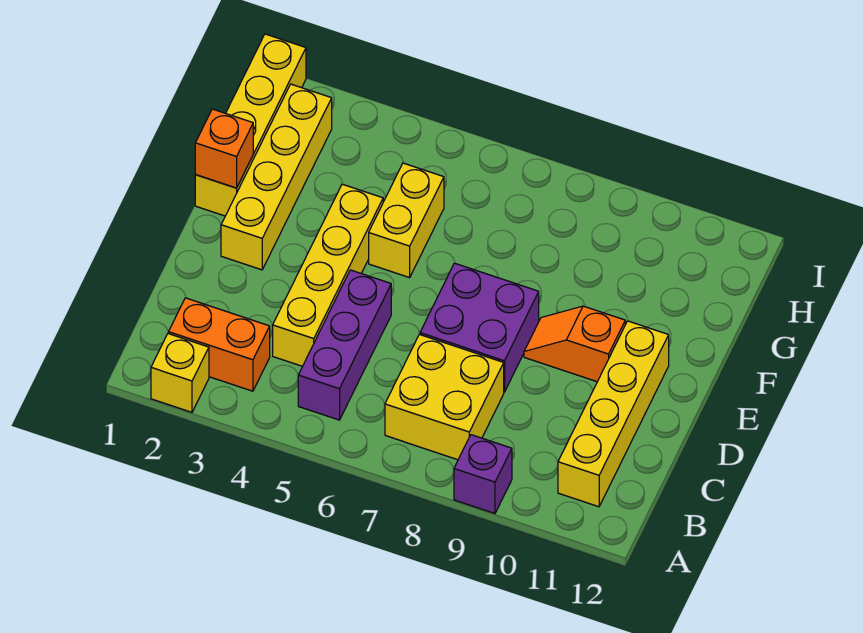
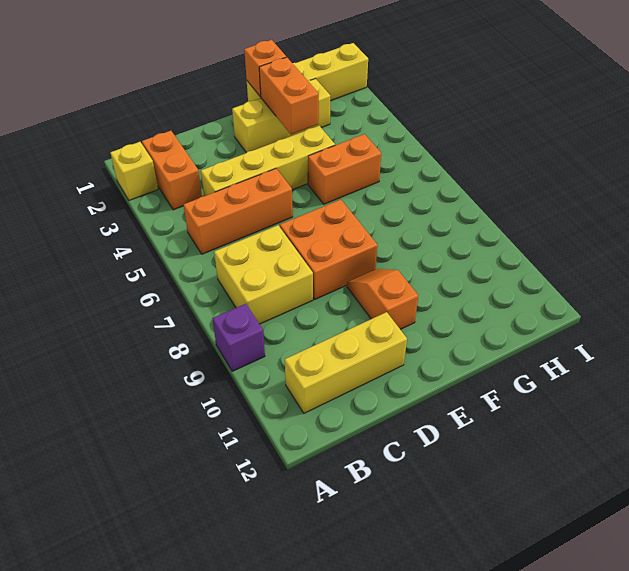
purple brick B5:D5 level 1 -> orange brick B5:D5 level 1
yellow brick B11:E11 level 1 -> yellow brick B11:D11 level 1
purple brick D7:E8 level 1 -> orange brick D7:E8 level 1
yellow brick E2:H2 level 1 -> yellow brick E2:G2 level 1
none -> orange brick F2:F3 level 2
yellow brick F5:G5 level 1 -> orange brick F5:G5 level 1

